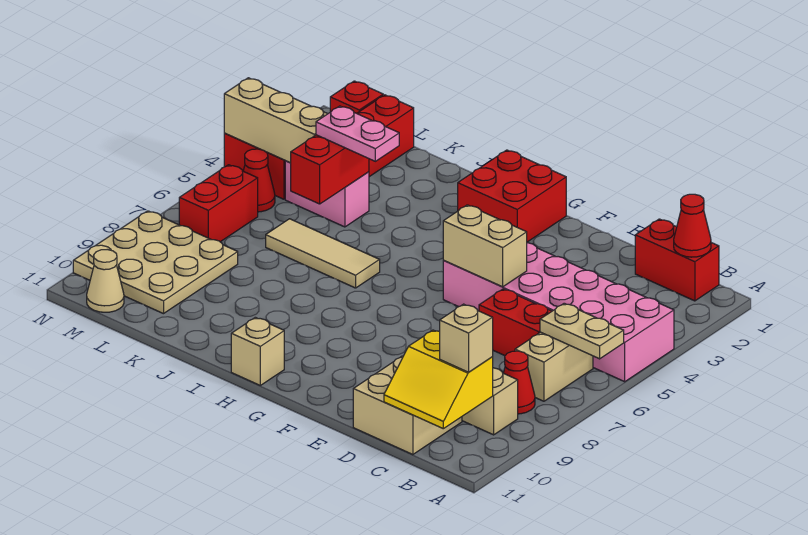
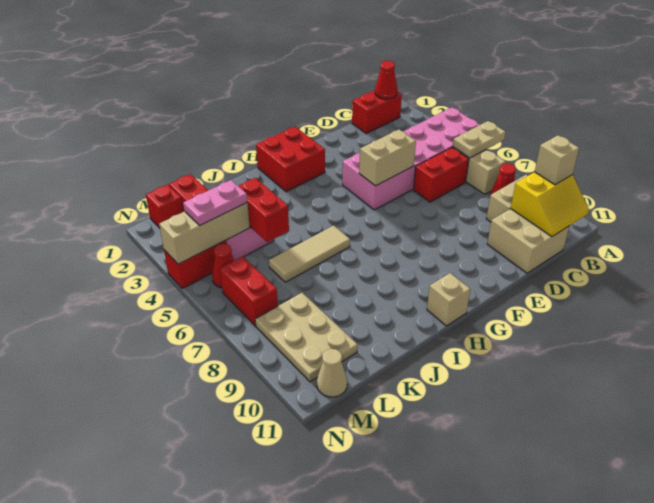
pink plate J4:K4 level 3 -> pink plate L4:M4 level 3
tan plate L8:N10 level 1 -> tan plate L8:M10 level 1

